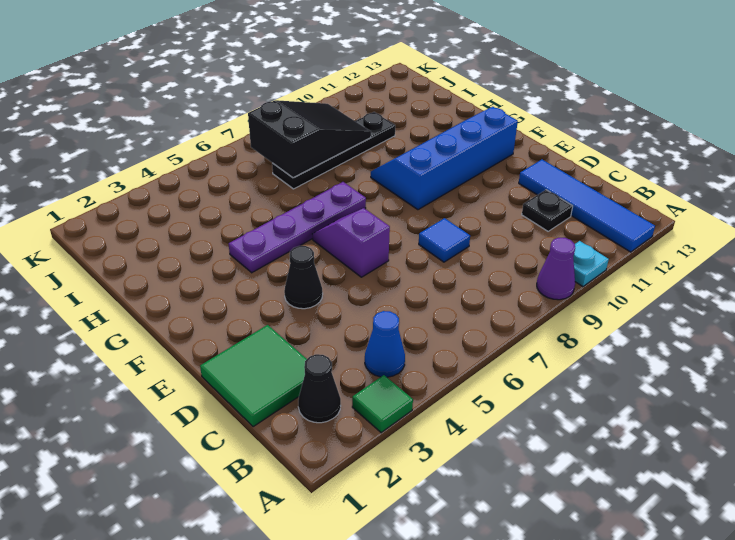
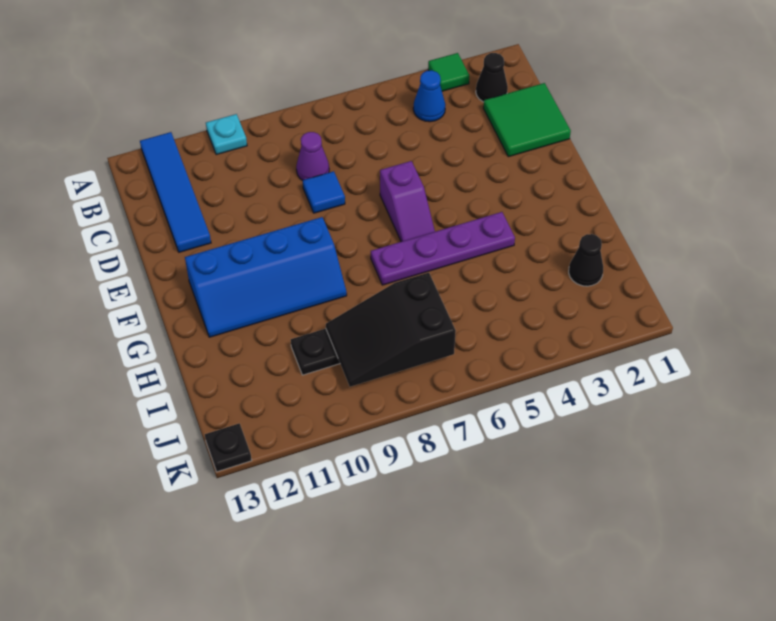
purple cone A9 level 1 -> purple cone C8 level 1
black plate C11 level 1 -> black plate K13 level 1
black cone E4 level 1 -> black cone I2 level 1

